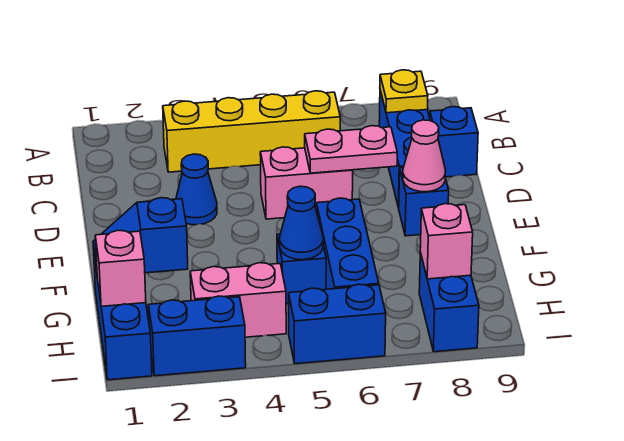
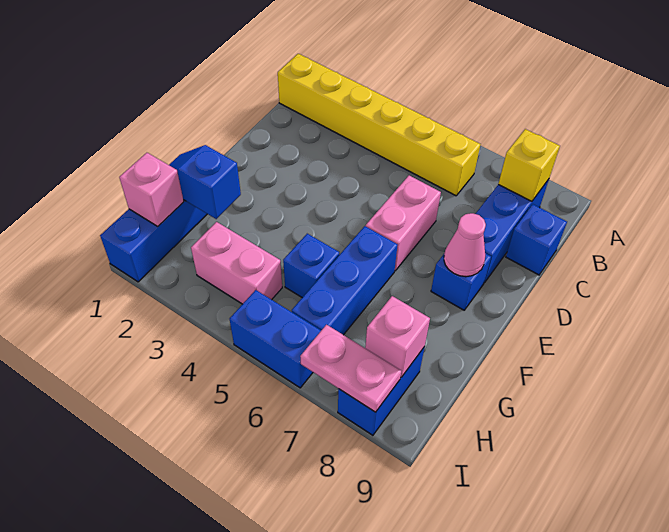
yellow brick B3:B6 level 1 -> yellow brick B1:B6 level 1
yellow plate B8 level 2 -> yellow brick B8 level 2
blue cone D3 level 1 -> none
pink brick D5:D6 level 1 -> pink brick D6:E6 level 1
pink plate D6:D7 level 2 -> pink plate I7:I8 level 2
blue cone G5 level 2 -> none
blue brick I2:I3 level 1 -> none

